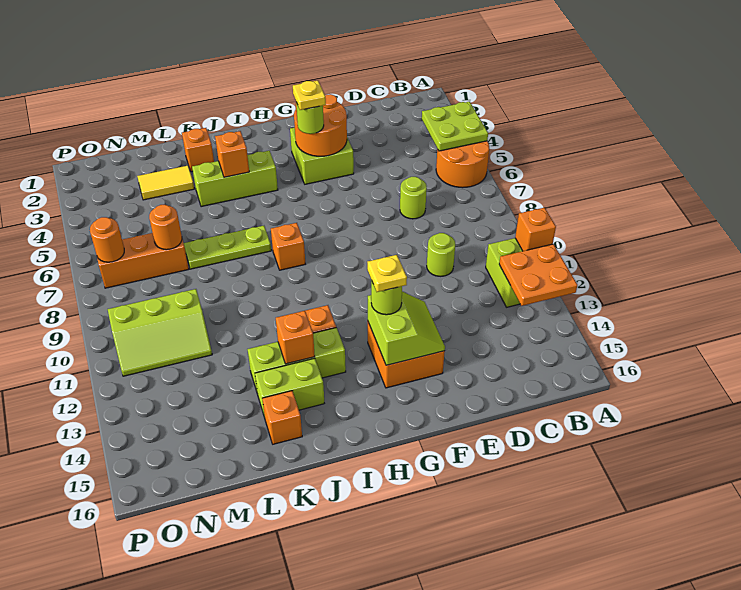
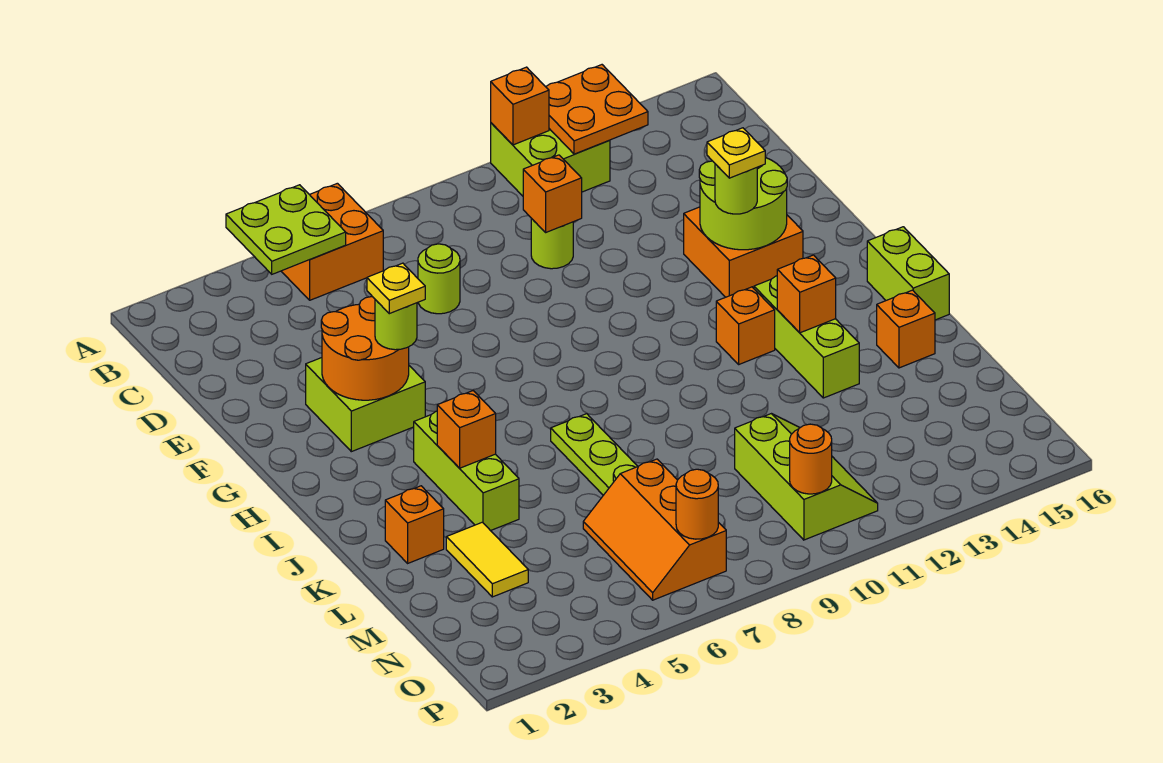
orange round brick A5:B6 level 1 -> orange brick A5:B6 level 1
lime slope F13:G14 level 2 top G -> lime round brick F13:G14 level 2
orange brick I8 level 1 -> orange brick D10 level 2
lime brick J14:K14 level 1 -> lime brick I16:J16 level 1
orange round brick M7 level 2 -> orange round brick O10 level 2

